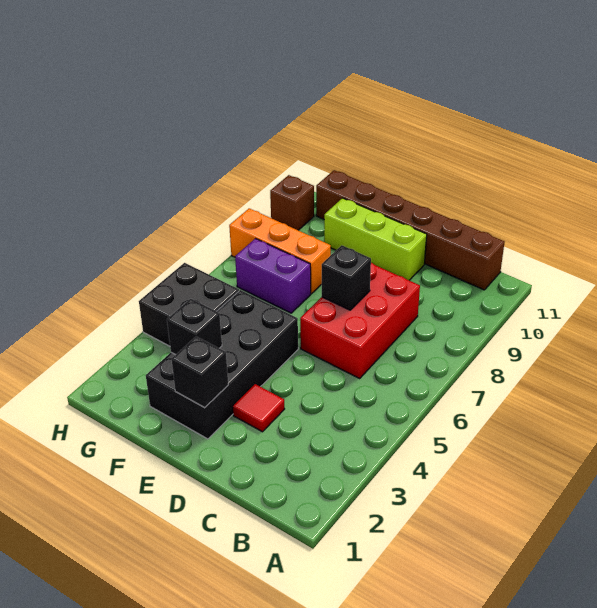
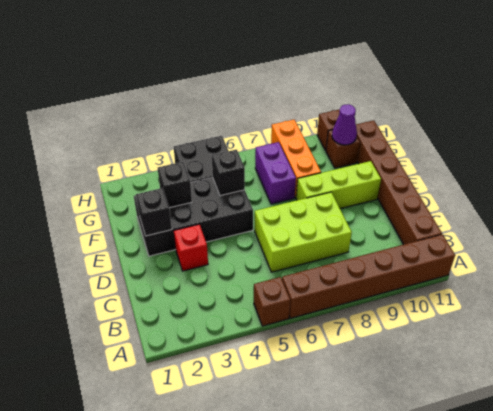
none -> brown brick A5 level 1
none -> brown brick A6:A11 level 1
red brick C6:D8 level 1 -> lime brick C6:D8 level 1
red tile D3 level 1 -> red brick D3 level 1
black brick D7 level 2 -> black brick F5 level 2
lime brick D10:F10 level 1 -> lime brick E8:E10 level 1
none -> brown brick G10 level 1
none -> purple cone G10 level 2

